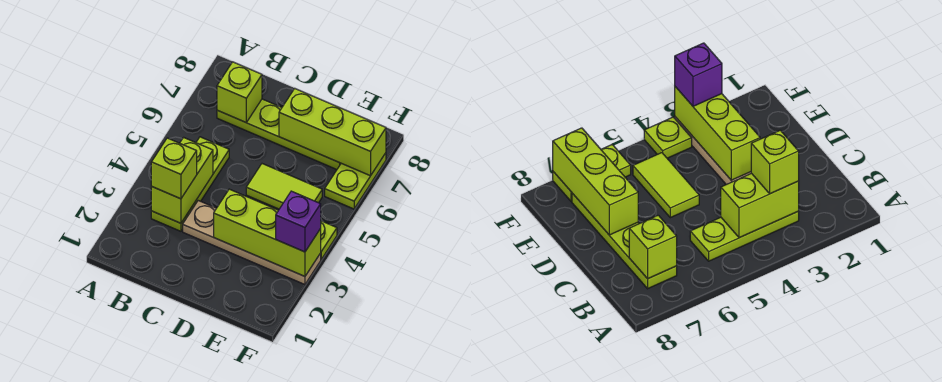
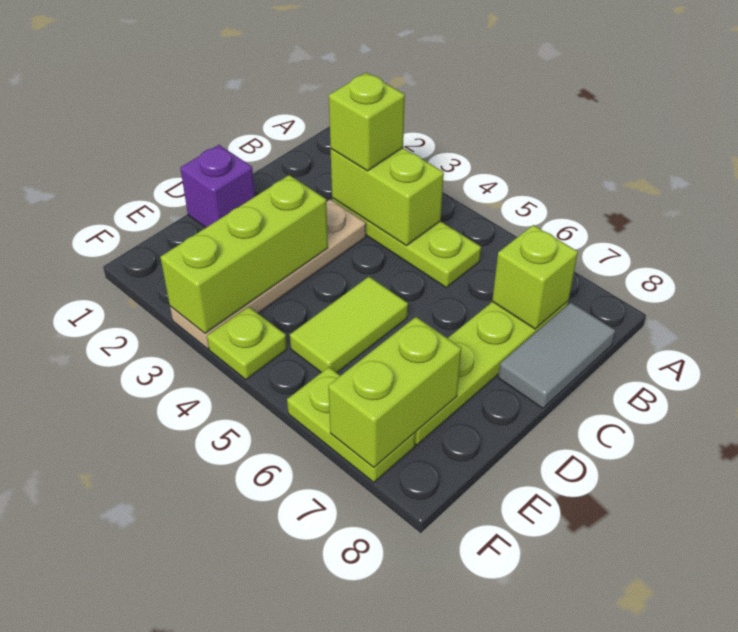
none -> grey tile B8:C8 level 1
lime brick D7:F7 level 2 -> lime brick E7:F7 level 2
purple brick F3 level 3 -> purple brick D1 level 1

